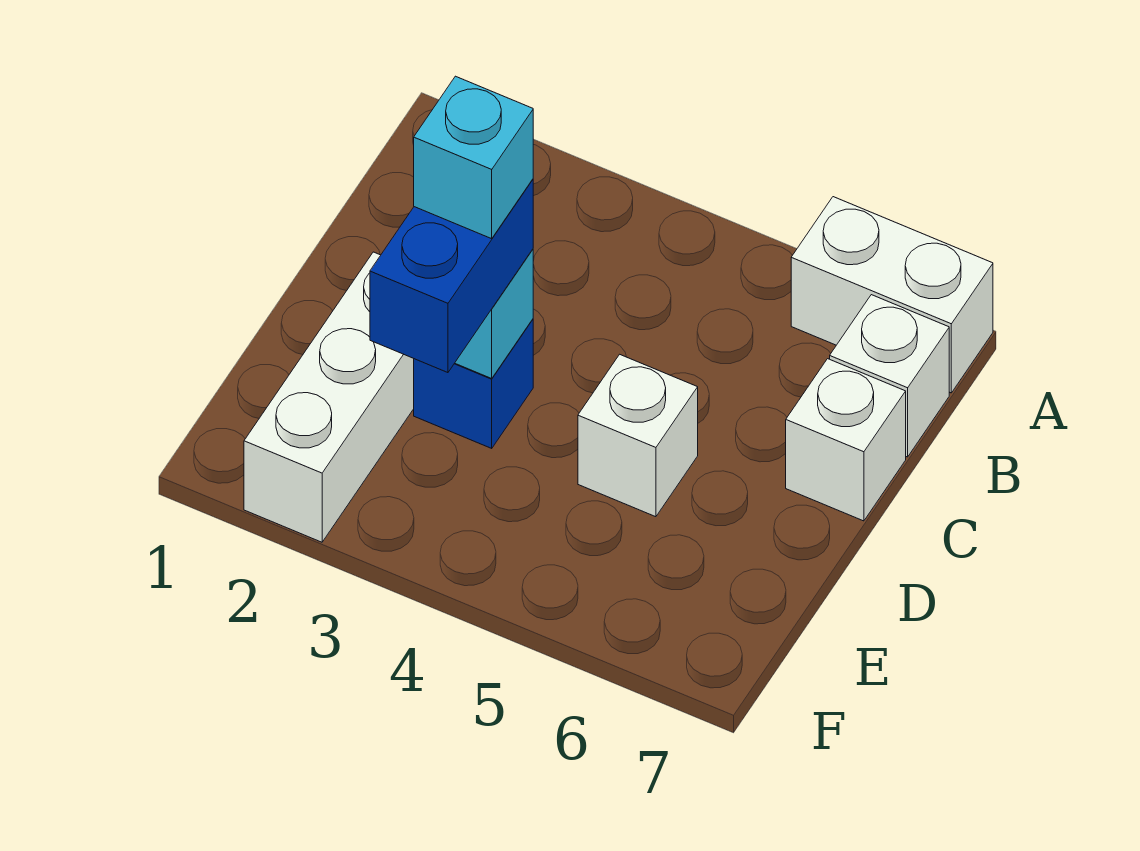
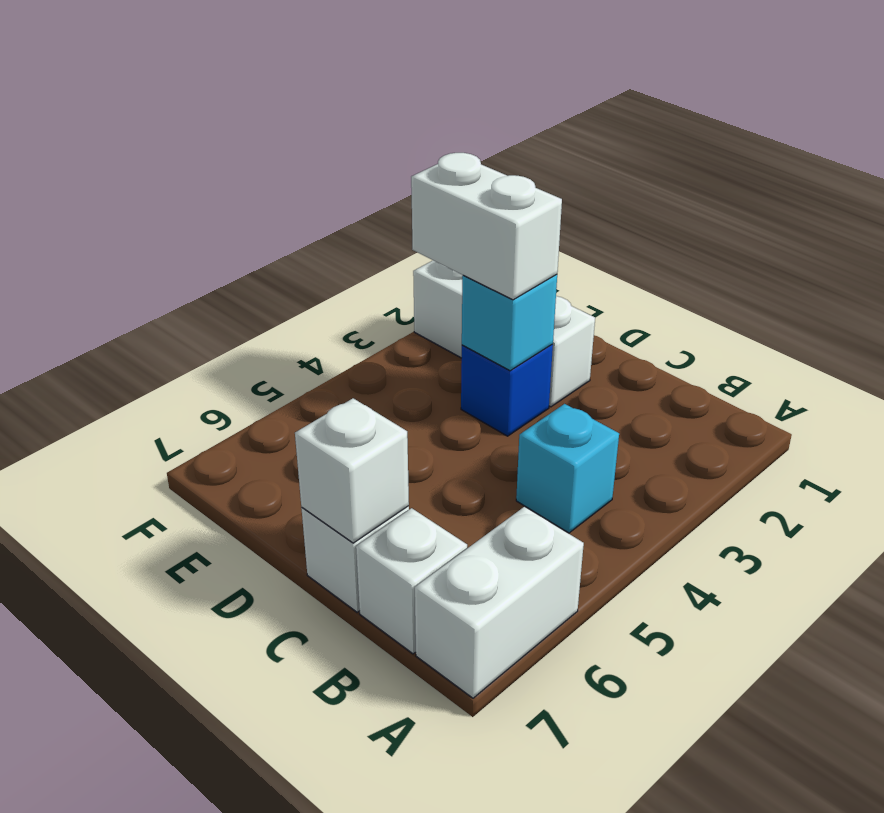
blue brick D3:E3 level 3 -> white brick D3:E3 level 3
cyan brick D3 level 4 -> cyan brick B4 level 1
white brick D5 level 1 -> white brick C7 level 2

